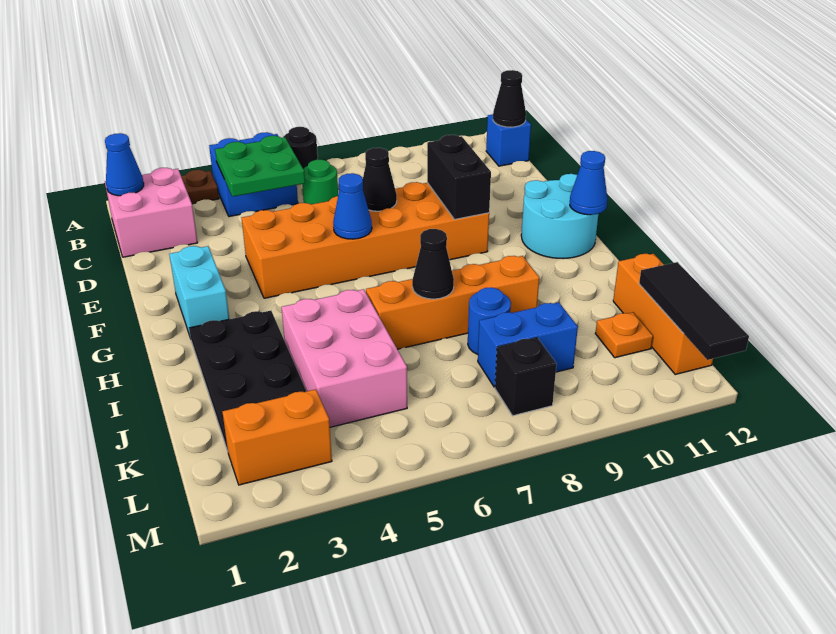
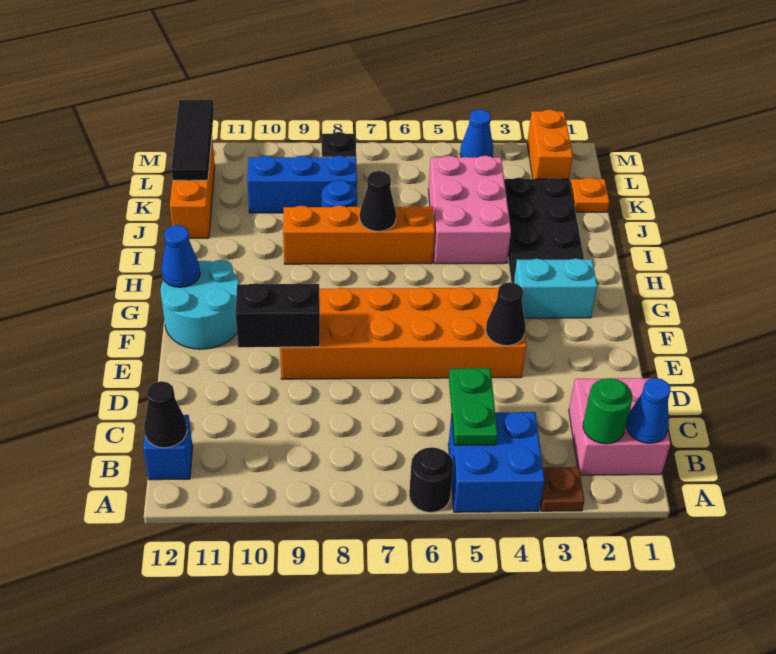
green plate B4:C5 level 2 -> green plate B5:C5 level 2
green round brick C6 level 1 -> green round brick B2 level 2
black cone E7 level 2 -> black cone E4 level 2
black brick E9:F9 level 2 -> black brick E9:E10 level 2
cyan brick F2:G2 level 1 -> cyan brick G2:G3 level 1
blue cone F6 level 2 -> blue cone M4 level 1
blue brick K8:K9 level 1 -> blue brick K8:K10 level 1
orange plate K11 level 1 -> orange plate K1 level 1
orange brick L2:L3 level 1 -> orange brick L2:M2 level 1

